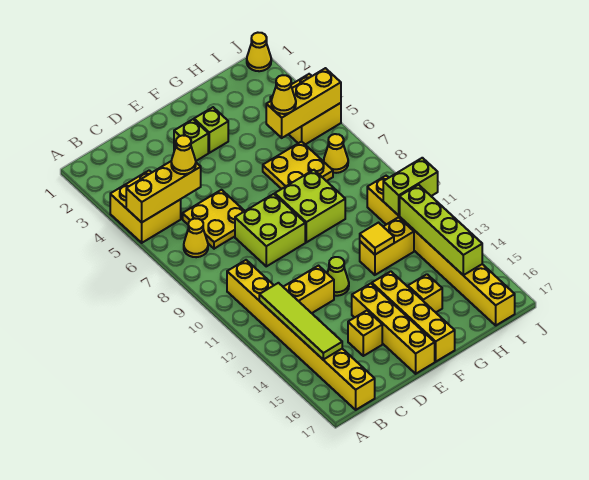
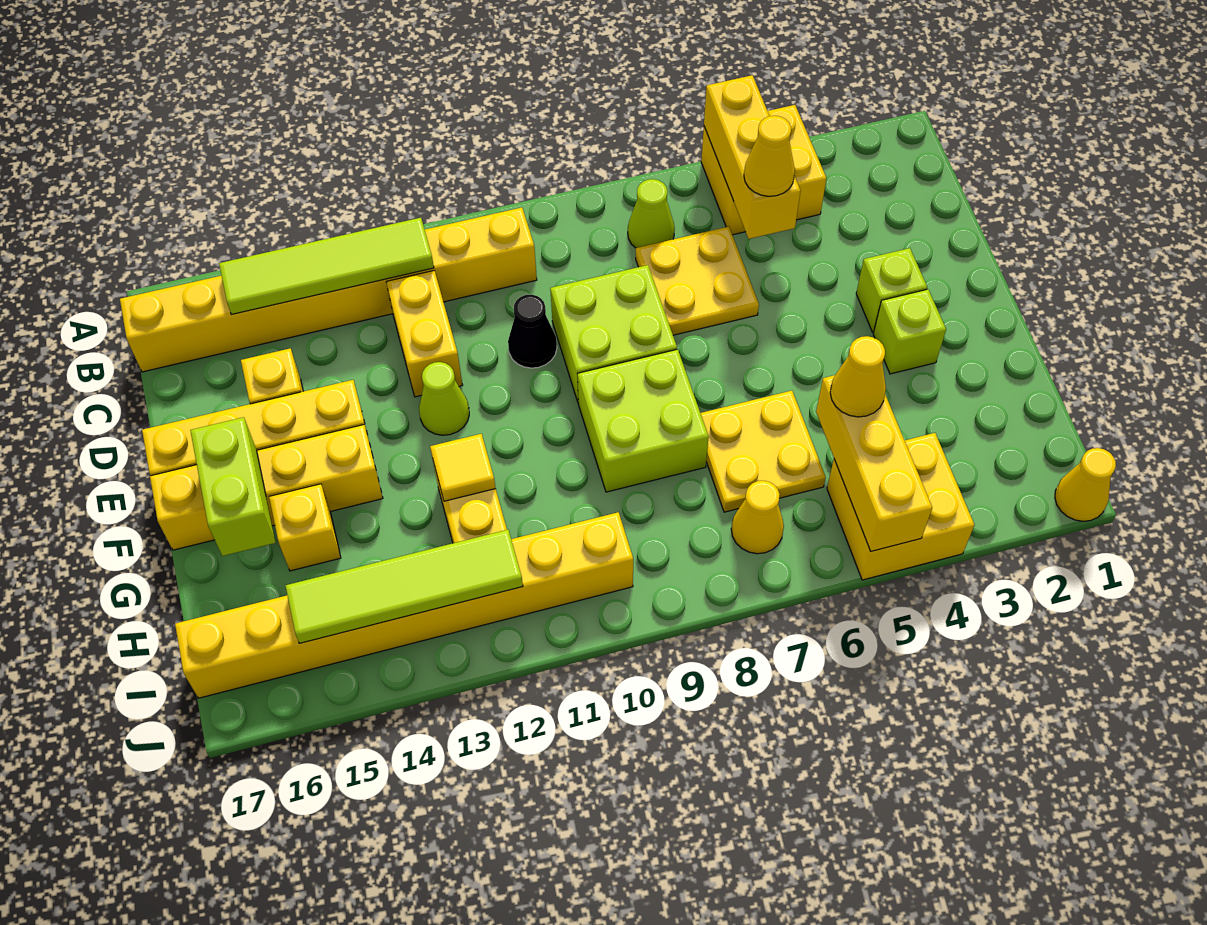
yellow cone B7 level 1 -> lime cone B7 level 1
none -> black cone D10 level 1
lime brick I11:J11 level 2 -> lime brick F16:G16 level 2
lime brick I12:I15 level 2 -> lime tile I12:I15 level 2

